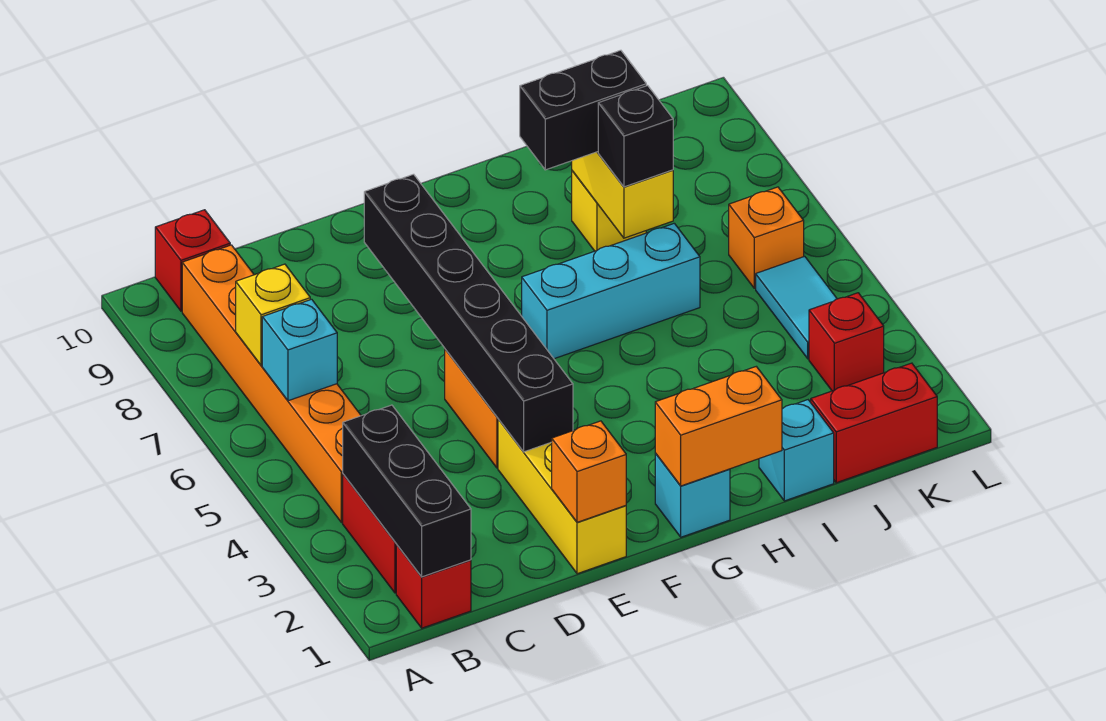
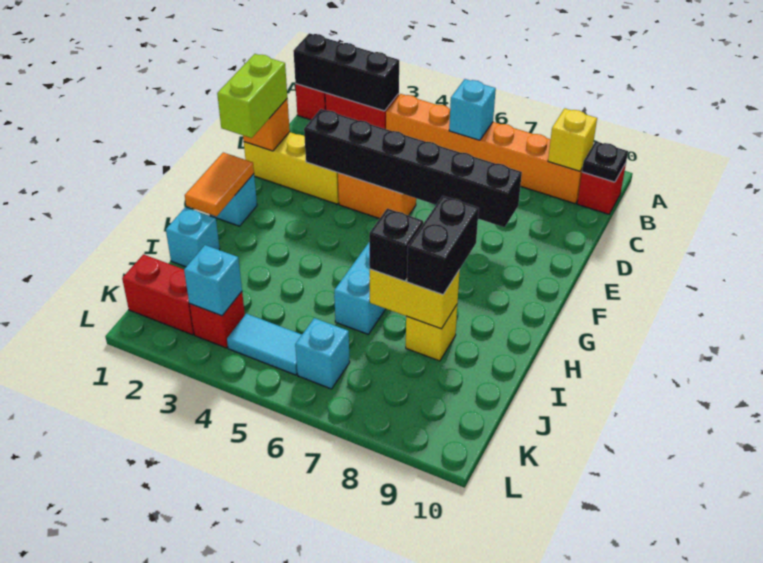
yellow brick B7 level 2 -> yellow brick B9 level 2
none -> black plate B10 level 2
none -> lime brick E1:F1 level 3
orange brick G1:H1 level 2 -> orange tile G1:H1 level 2
red brick J1:K1 level 1 -> red brick K1:K2 level 1
none -> cyan brick K3 level 2
orange brick K6 level 1 -> cyan brick K6 level 1

